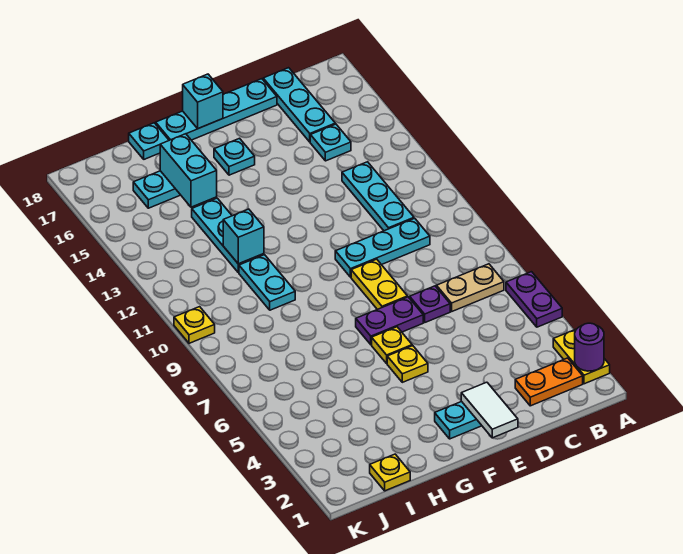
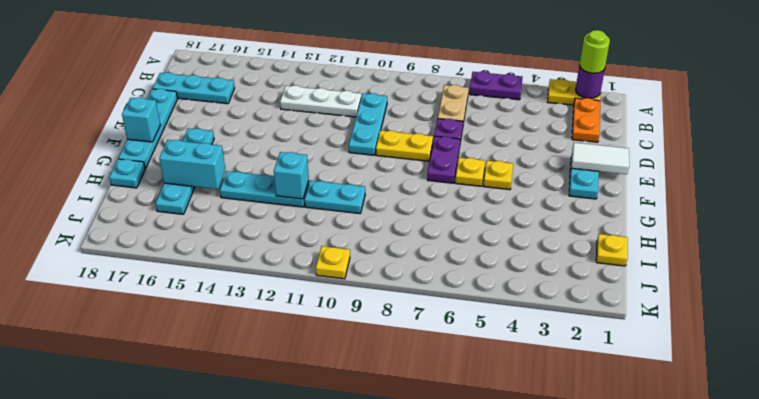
none -> lime round brick A2 level 3
cyan plate C11:C13 level 1 -> white plate C11:C13 level 1
cyan plate C15 level 1 -> none

